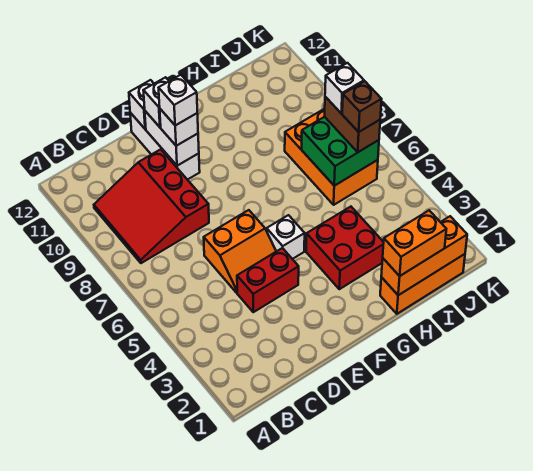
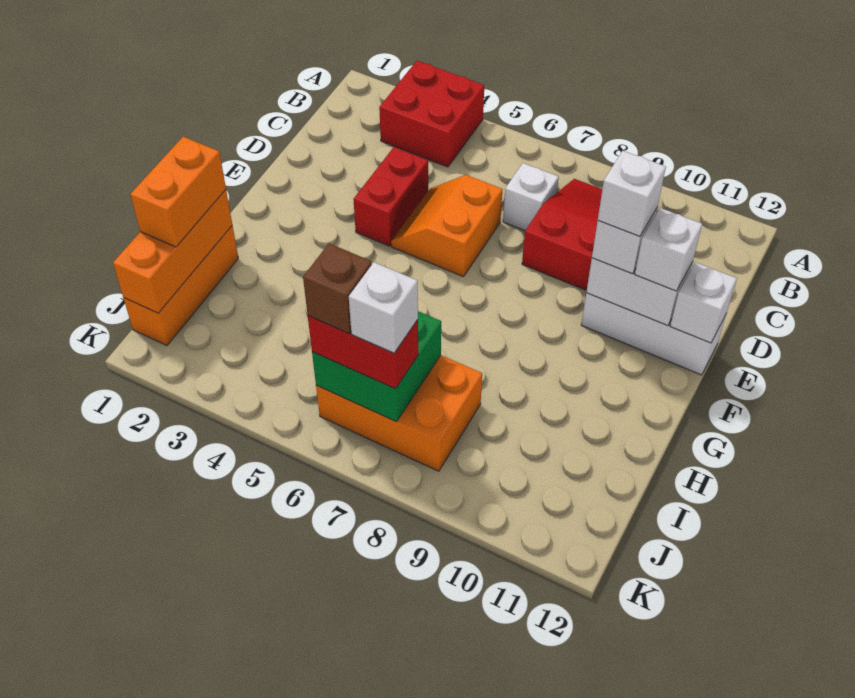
white brick F5 level 1 -> white brick C7 level 1
red brick G3:H4 level 1 -> red brick A3:B4 level 1
brown brick J6:J7 level 3 -> red brick J6:J7 level 3

